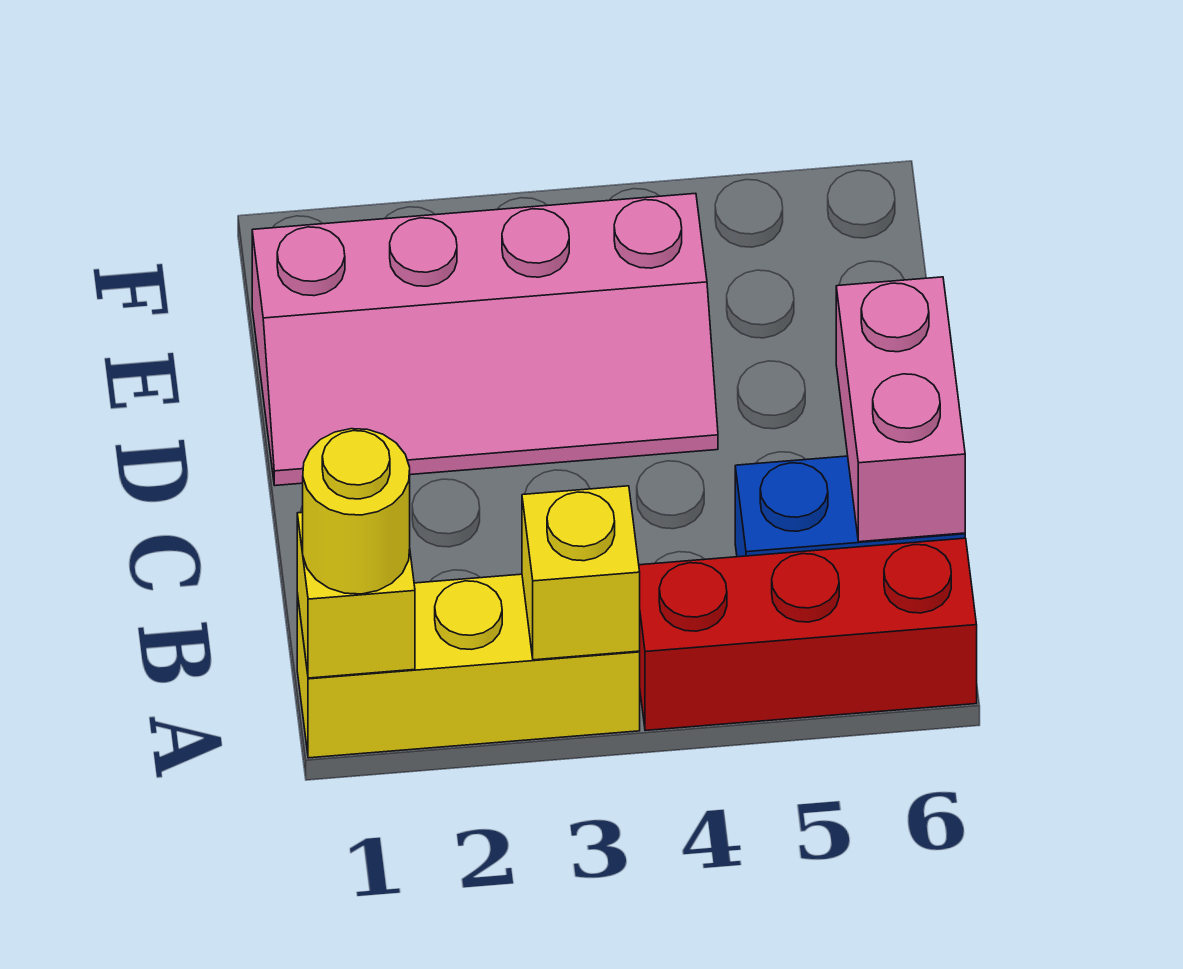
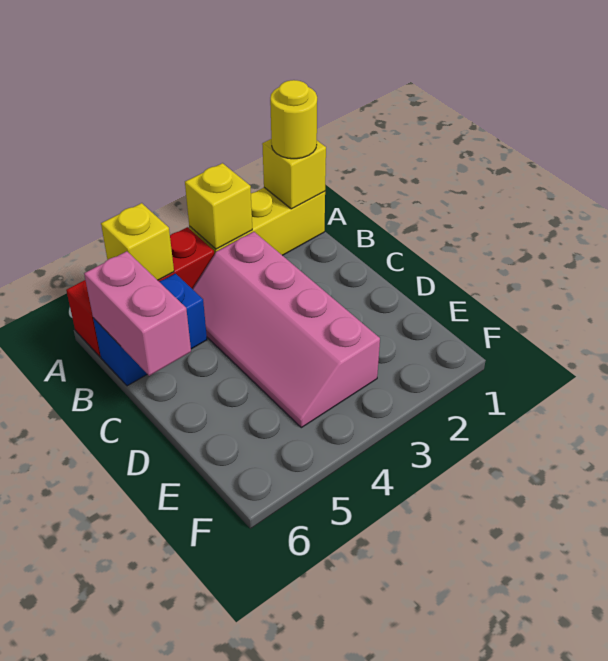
none -> yellow brick A5 level 2
pink slope D1:E4 level 1 top E -> pink slope B3:E4 level 1 top 3

